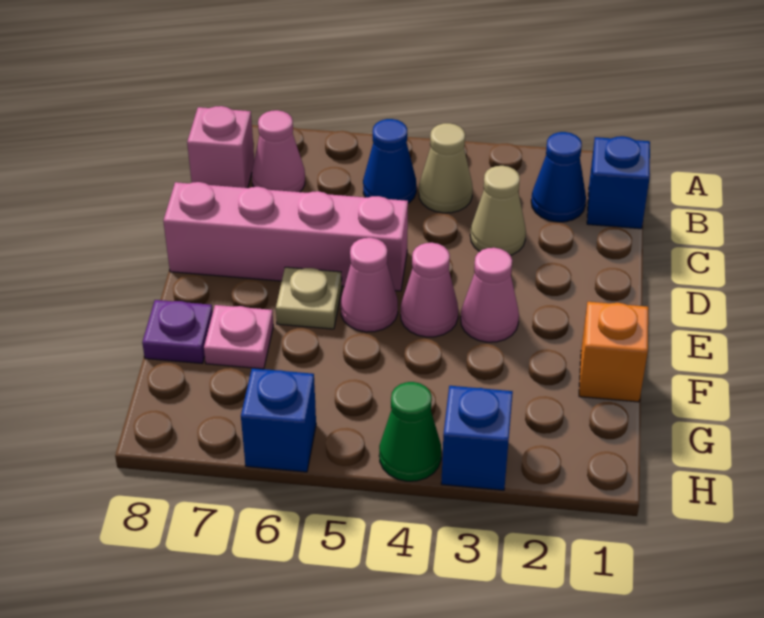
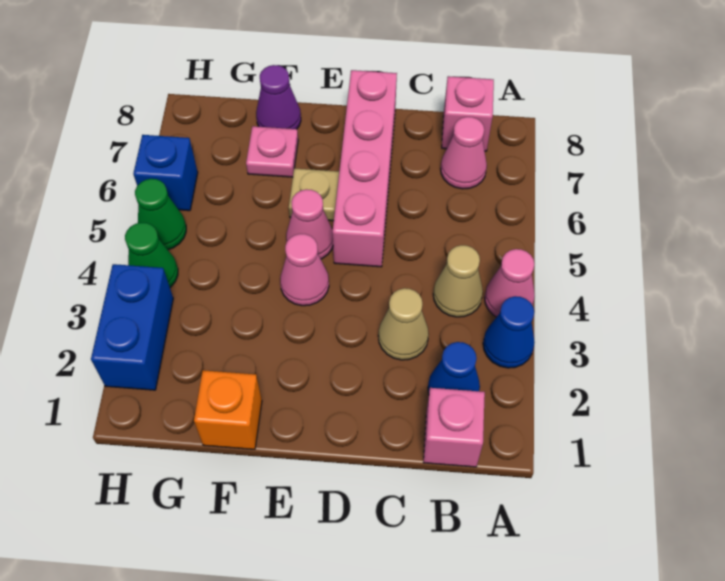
blue brick B1 level 1 -> pink brick B1 level 1
blue cone B5 level 1 -> blue cone A3 level 1
pink cone E3 level 1 -> pink cone A4 level 1
purple plate F8 level 1 -> purple cone F8 level 1
blue brick H3 level 1 -> blue brick H2:H3 level 1
none -> green cone H5 level 1

